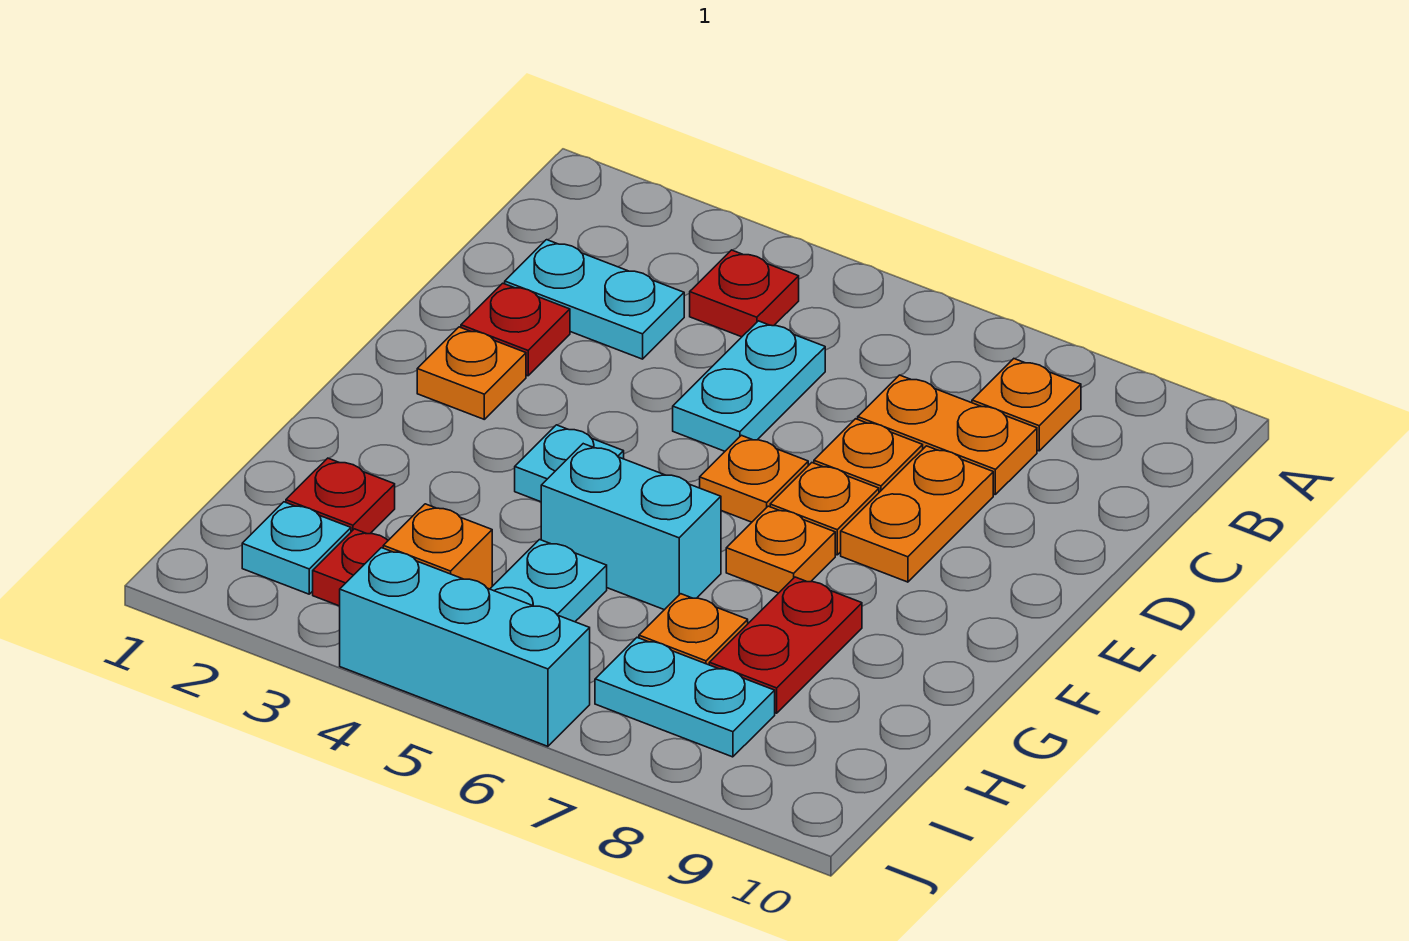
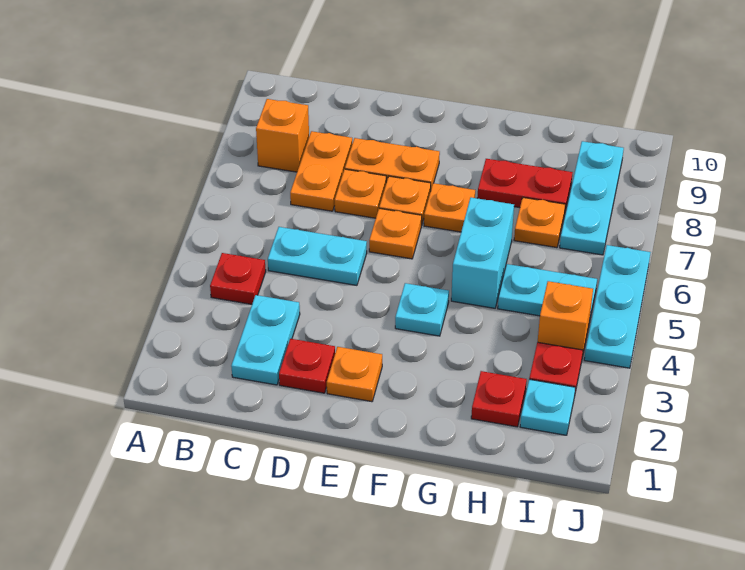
orange plate B8 level 1 -> orange brick B8 level 1
cyan plate I7:I8 level 1 -> cyan plate I7:I9 level 1
cyan brick J4:J6 level 1 -> cyan plate J4:J6 level 1

